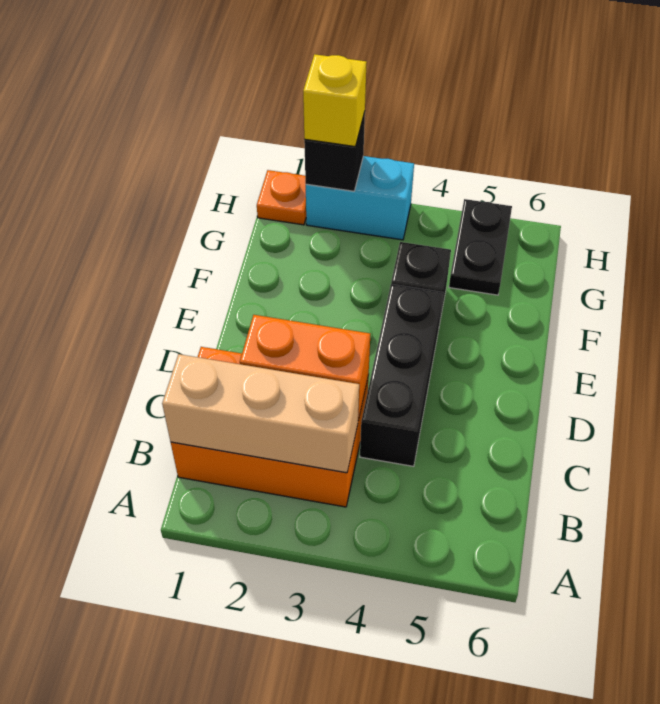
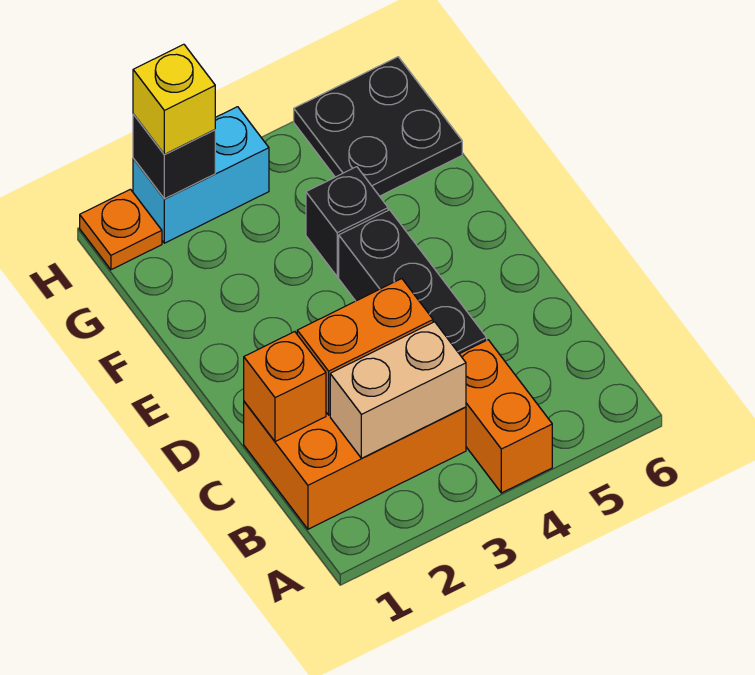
none -> orange brick A4:B4 level 1
tan brick B1:B3 level 2 -> tan brick B2:B3 level 2
none -> orange brick C1 level 2
black plate G5:H5 level 1 -> black plate G5:H6 level 1

